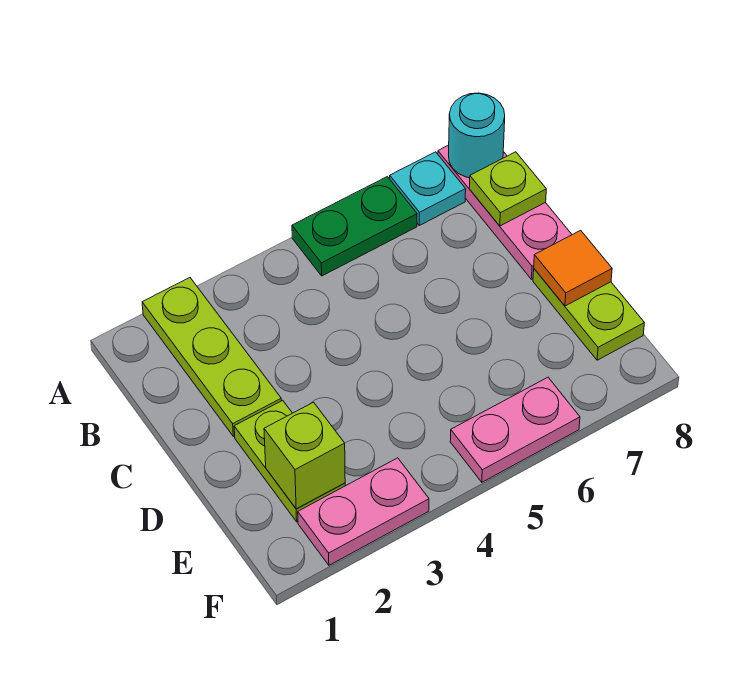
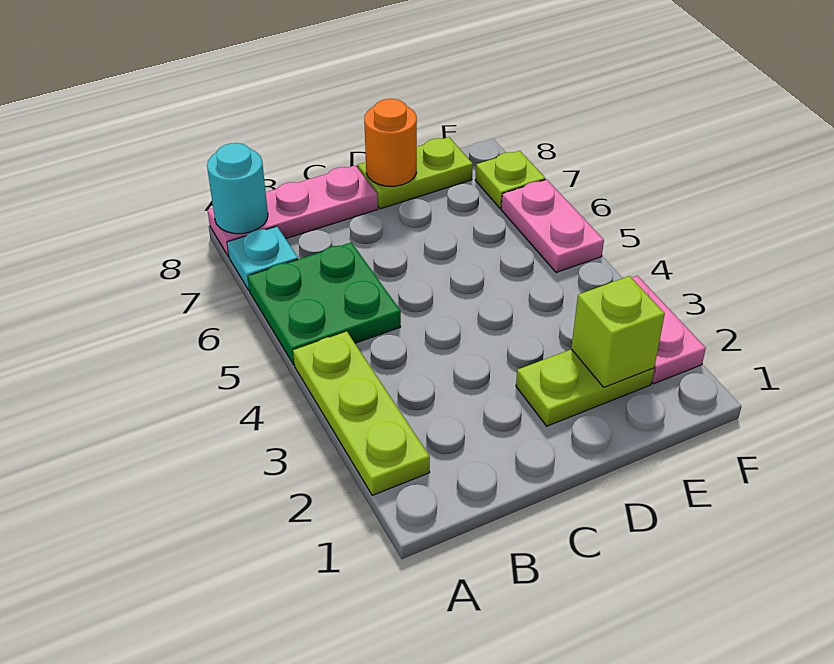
lime plate A2:C2 level 1 -> lime plate A2:A4 level 1
green plate A5:A6 level 1 -> green plate A5:B6 level 1
lime plate B8 level 2 -> lime plate F7 level 1
orange tile D8 level 2 -> orange round brick D8 level 2

